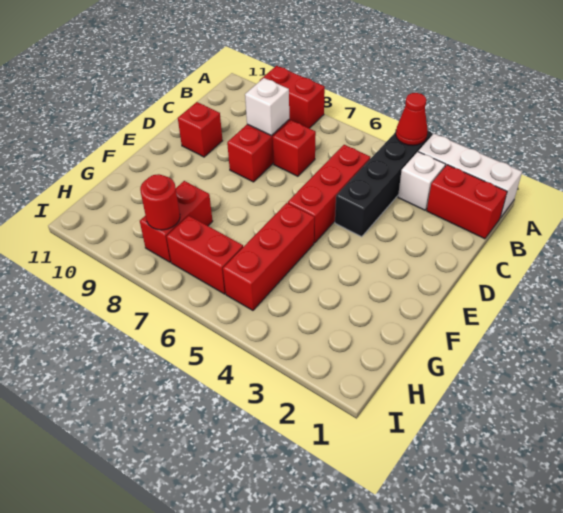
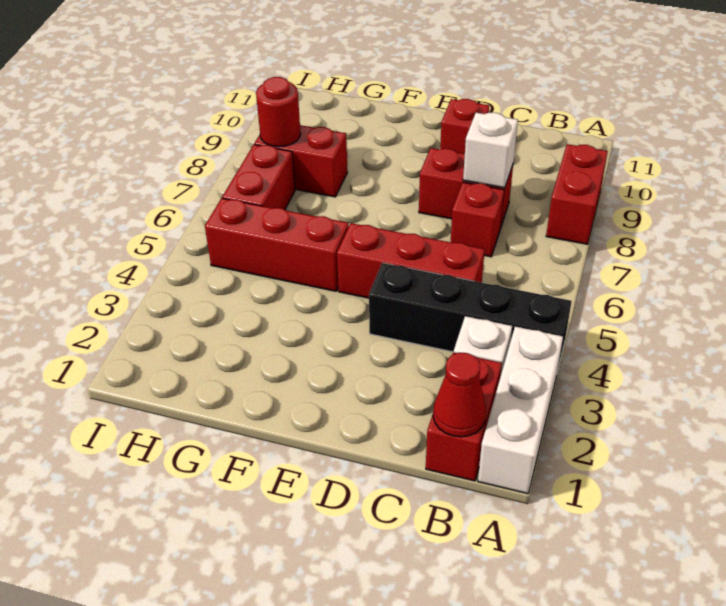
red cone A4 level 2 -> red cone B1 level 2

